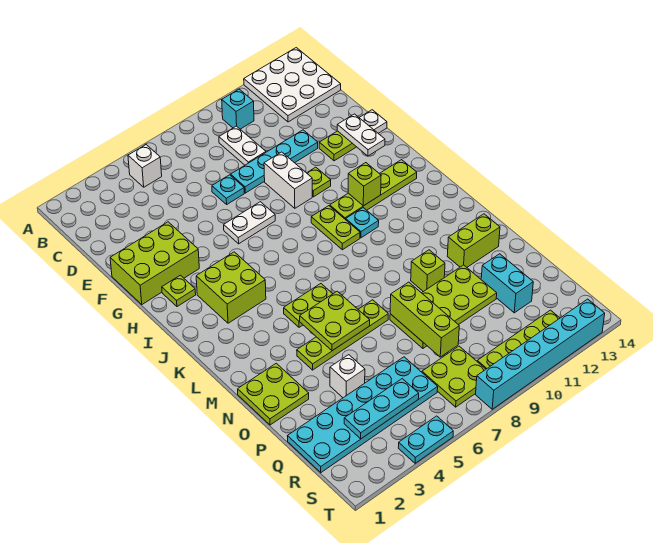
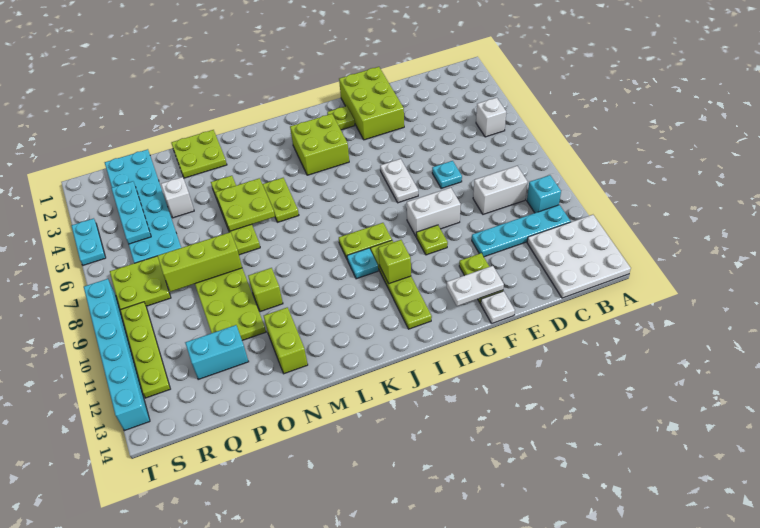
white plate C9:D9 level 1 -> white brick C9:D9 level 1
cyan plate E8:E11 level 1 -> cyan plate B11:E11 level 1

